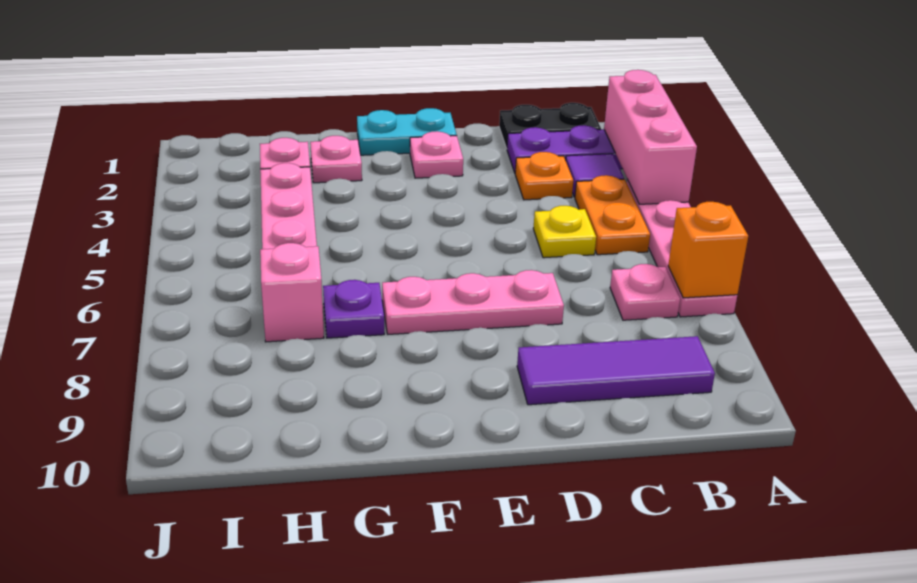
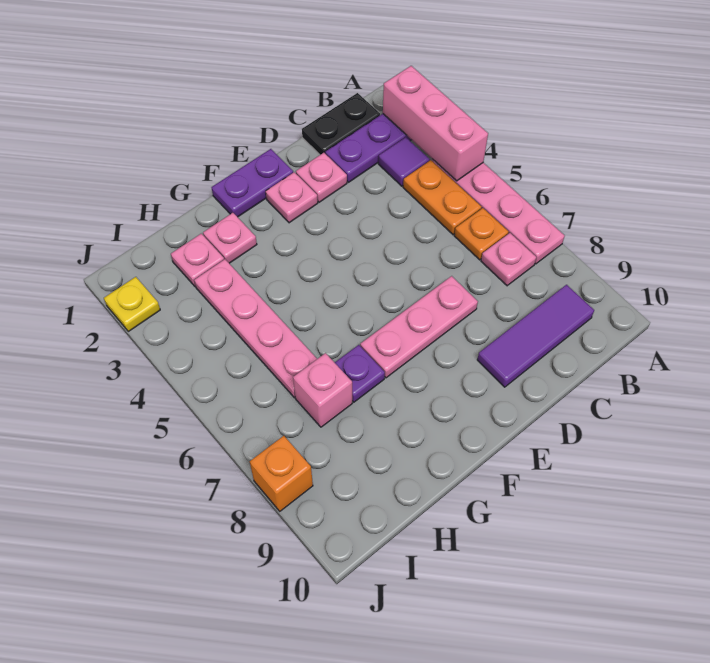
orange brick A7 level 2 -> orange brick J8 level 1
orange plate C3 level 1 -> orange plate B6 level 1
yellow plate C5 level 1 -> yellow plate J2 level 1
none -> pink plate D2 level 1
cyan plate E1:F1 level 1 -> purple plate E1:F1 level 1

